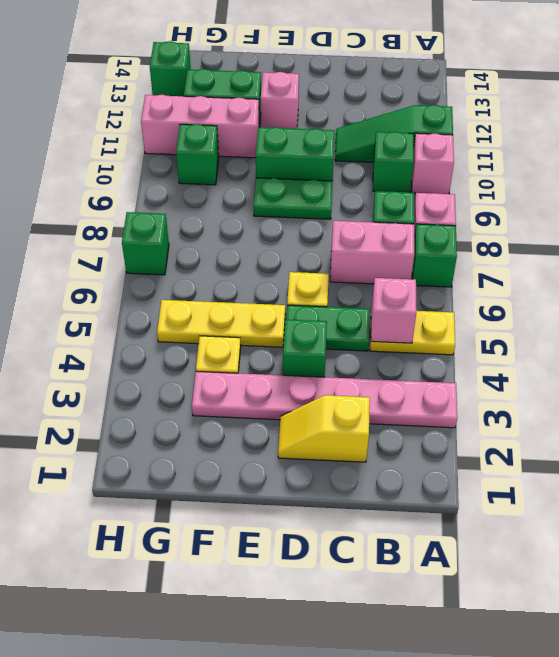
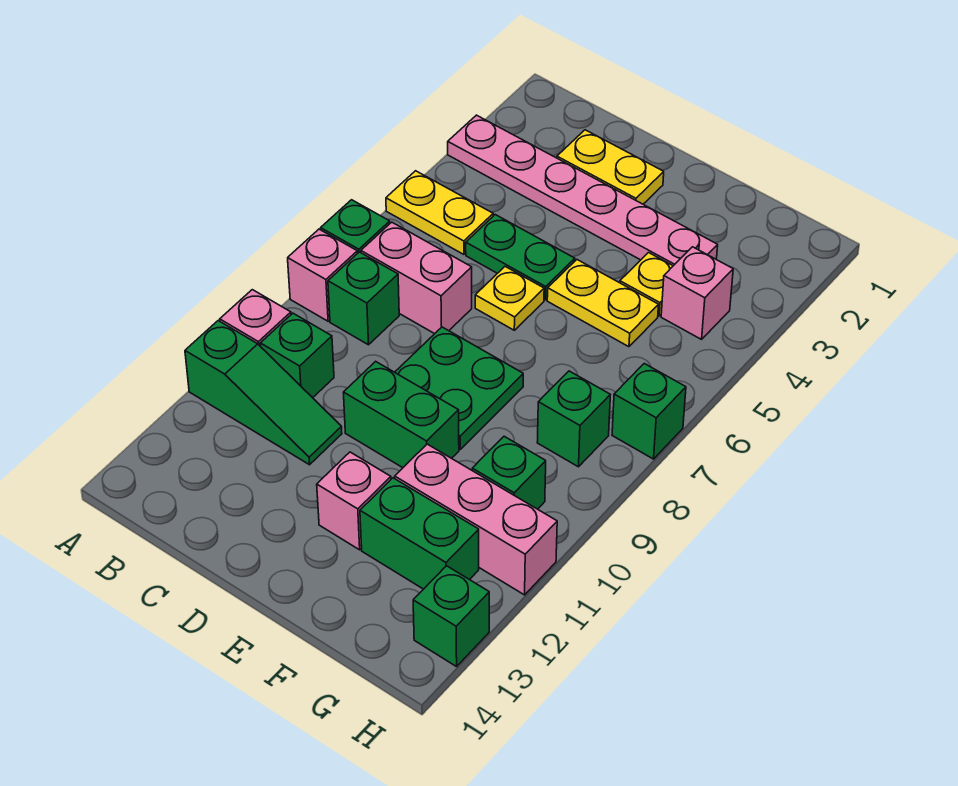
pink brick B5 level 2 -> pink brick G4 level 1
yellow slope C2:D2 level 1 top C -> yellow plate C2:D2 level 1
green brick D4 level 1 -> green brick G8 level 1
green plate D9:E9 level 1 -> green plate D8:E9 level 1
yellow plate E5:G5 level 1 -> yellow plate E5:F5 level 1

